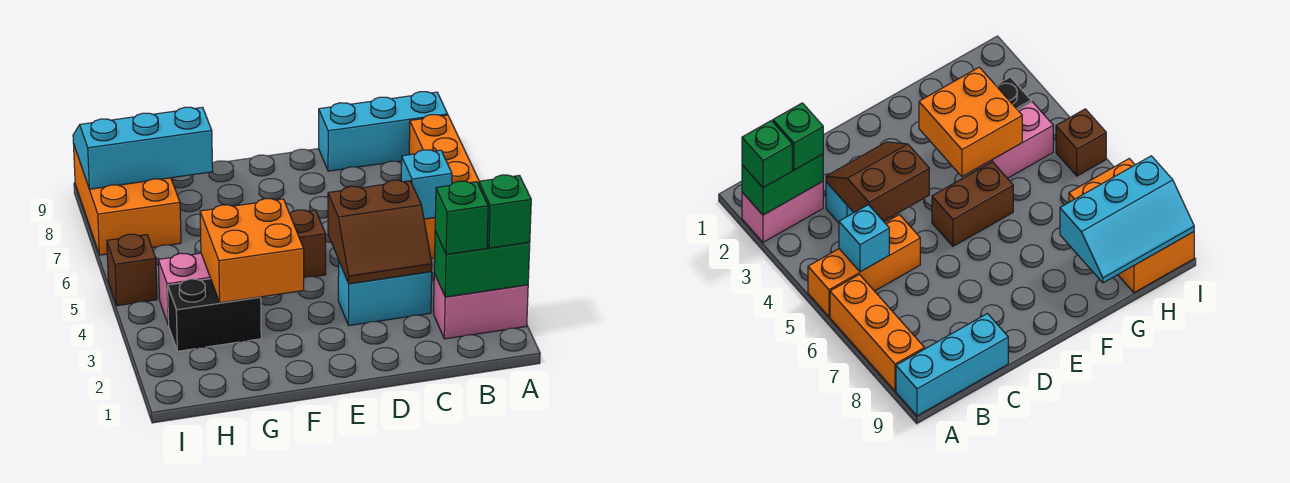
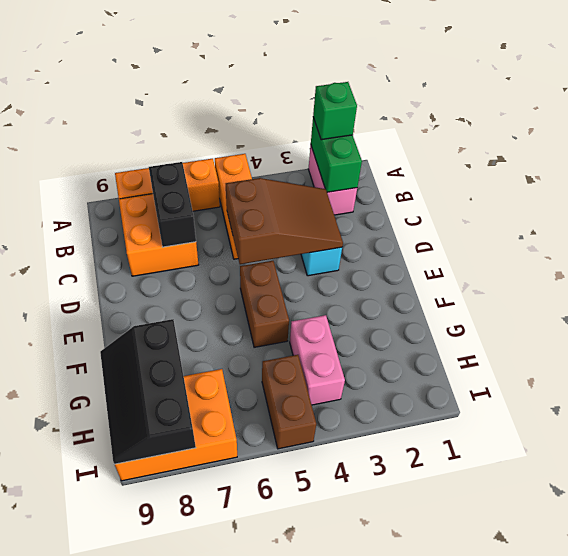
cyan brick A9:C9 level 1 -> none
green brick B2 level 3 -> none
cyan brick B5 level 2 -> none
brown slope C3:D4 level 2 top 4 -> brown slope C3:D5 level 2 top 5
orange brick F3:G4 level 2 -> orange brick B7:C8 level 1
black brick G3:H3 level 1 -> black brick B7:C7 level 2
cyan slope G8:I9 level 2 top 8 -> black slope G8:I9 level 2 top 8
brown brick I5 level 1 -> brown brick H5:I5 level 1

